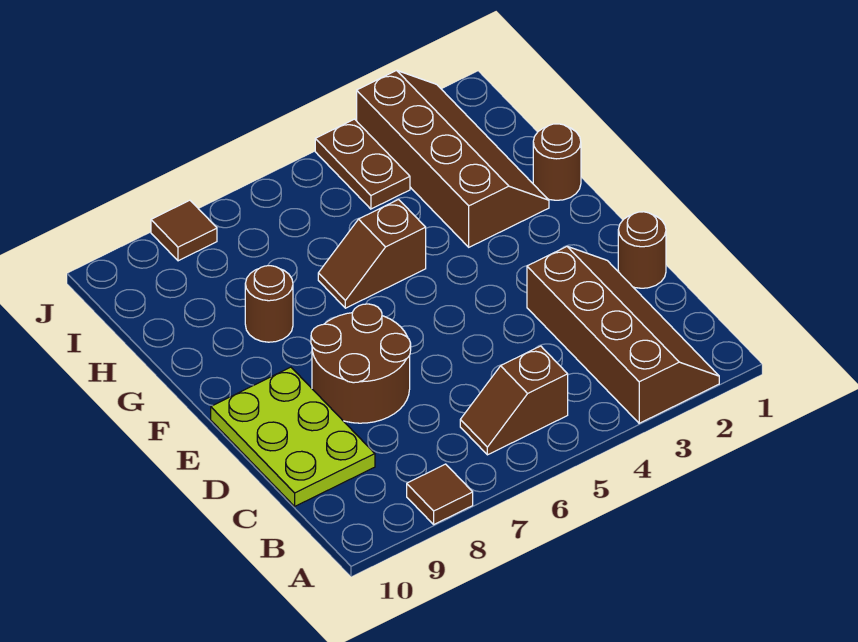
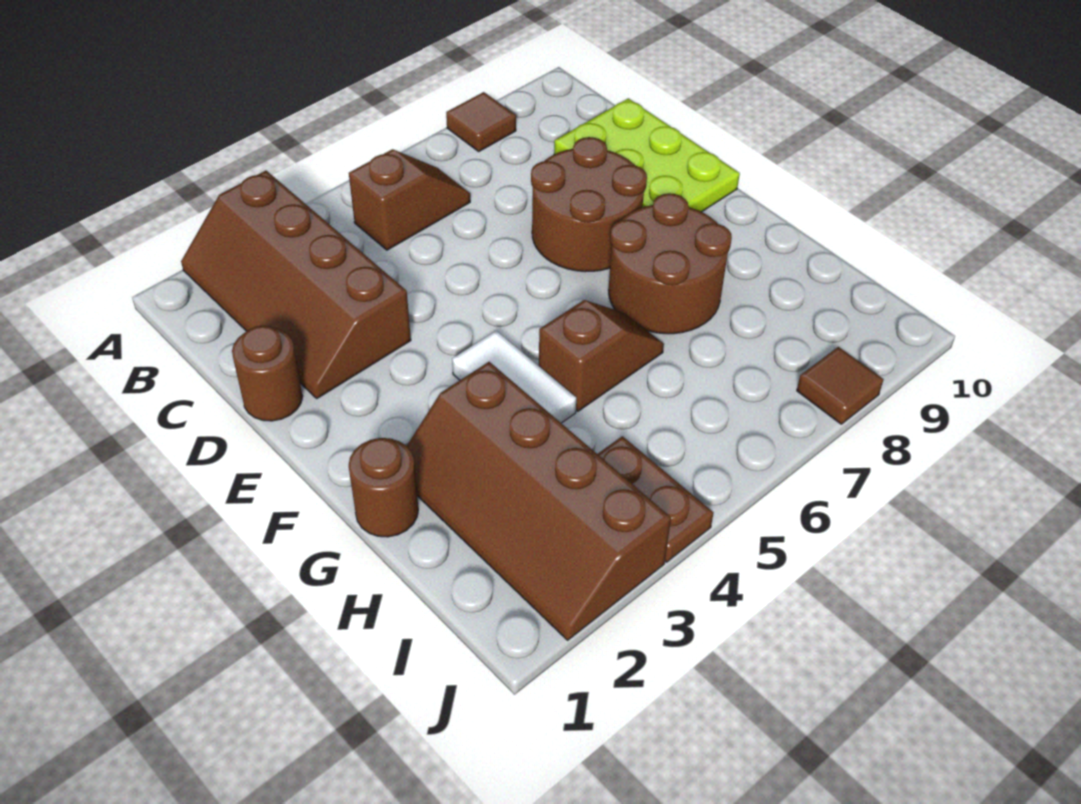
none -> white tile F4:G4 level 1
brown round brick G8 level 1 -> brown round brick F7:G8 level 1

